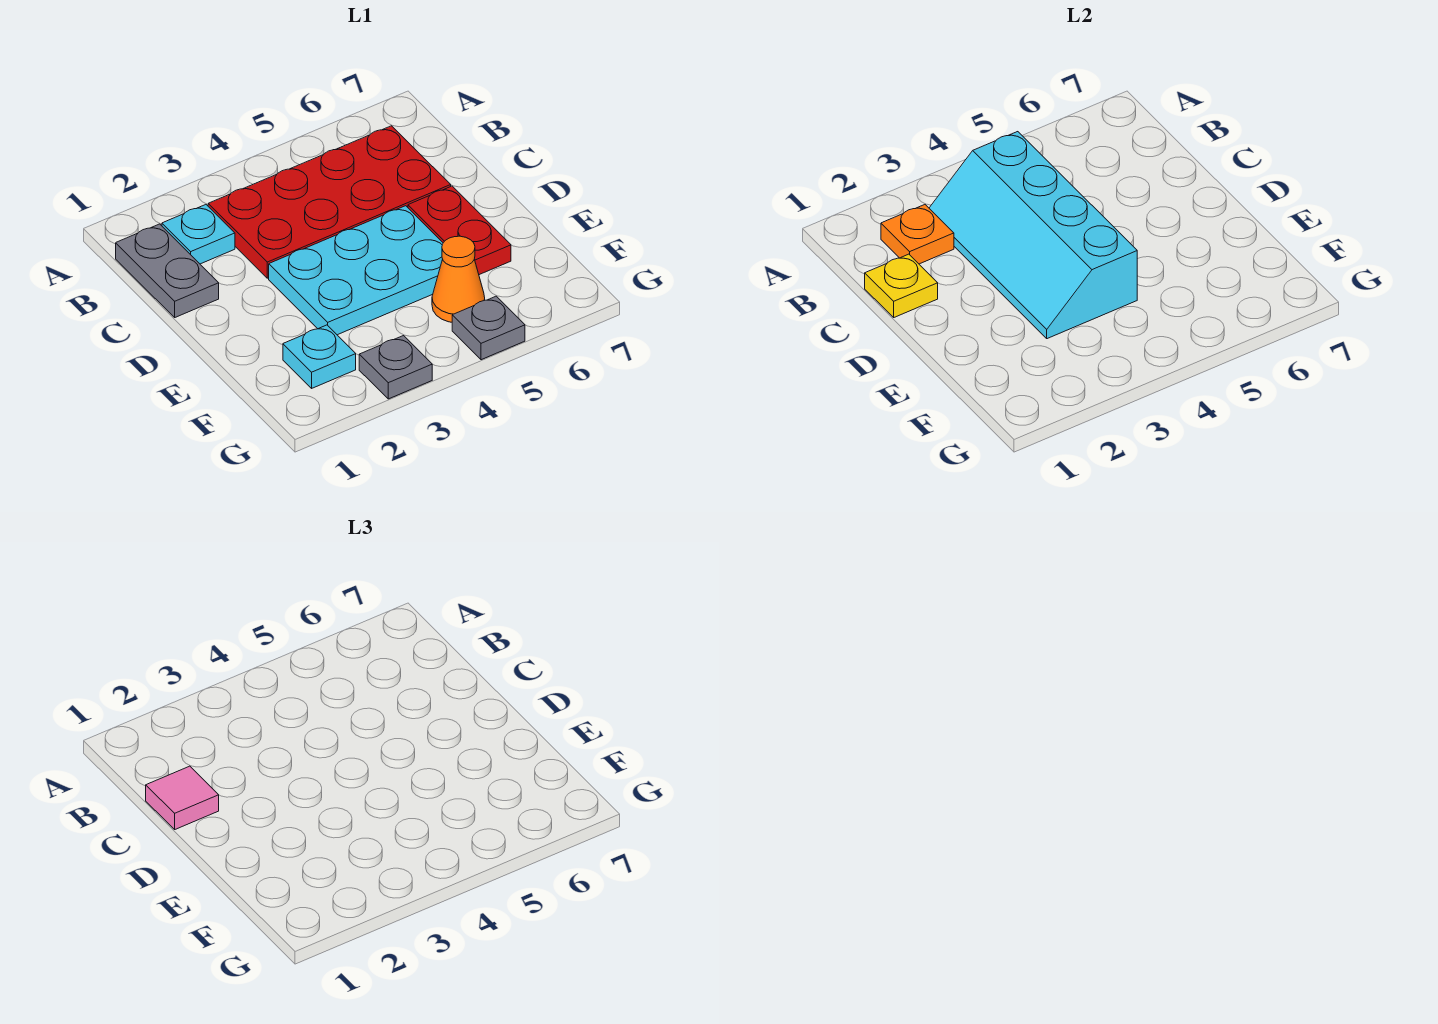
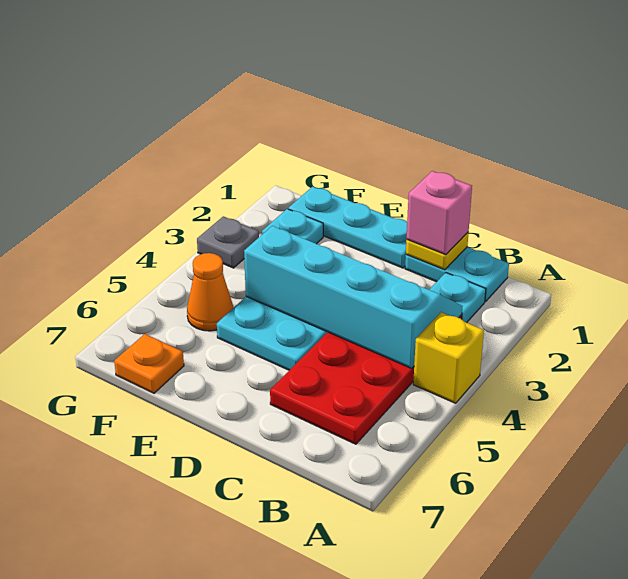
none -> yellow brick A4 level 1
grey plate B1:C1 level 1 -> cyan plate B1:C1 level 1
orange plate B2 level 2 -> orange plate F7 level 1
pink tile C1 level 3 -> pink brick C1 level 3
none -> cyan plate D1:F1 level 1
red plate D6:E6 level 1 -> none
grey plate G5 level 1 -> none

